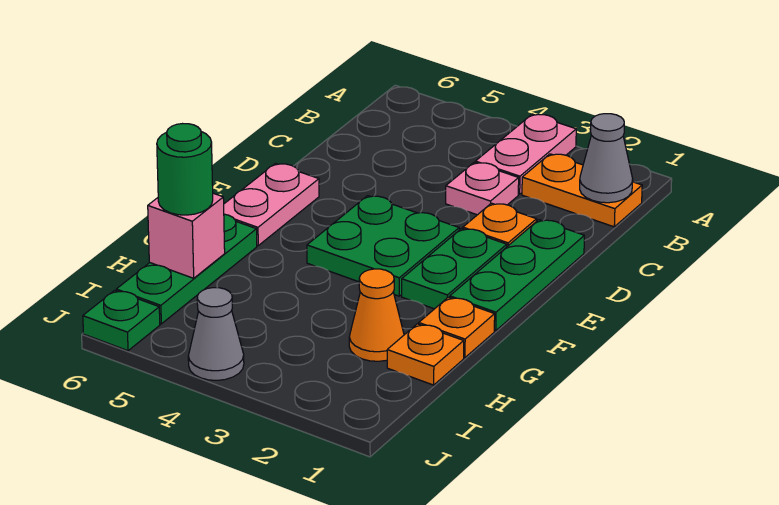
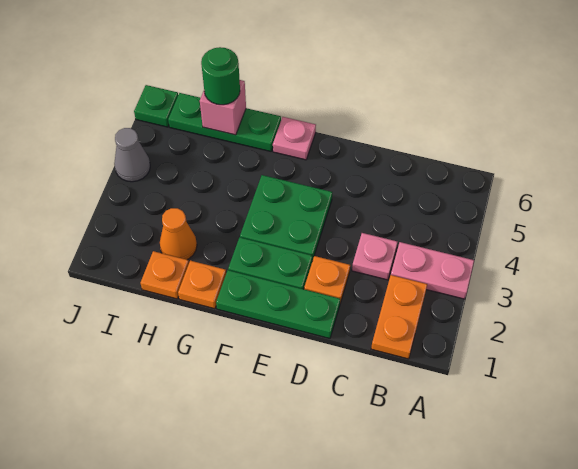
grey cone B1 level 2 -> none
pink plate E6:F6 level 1 -> pink plate F6 level 1

